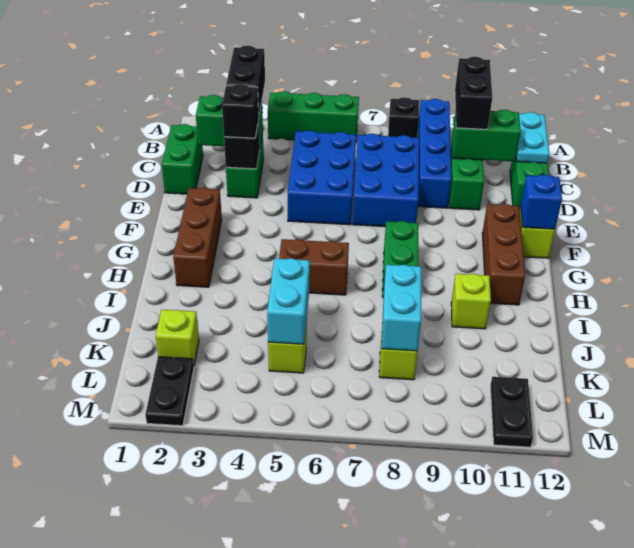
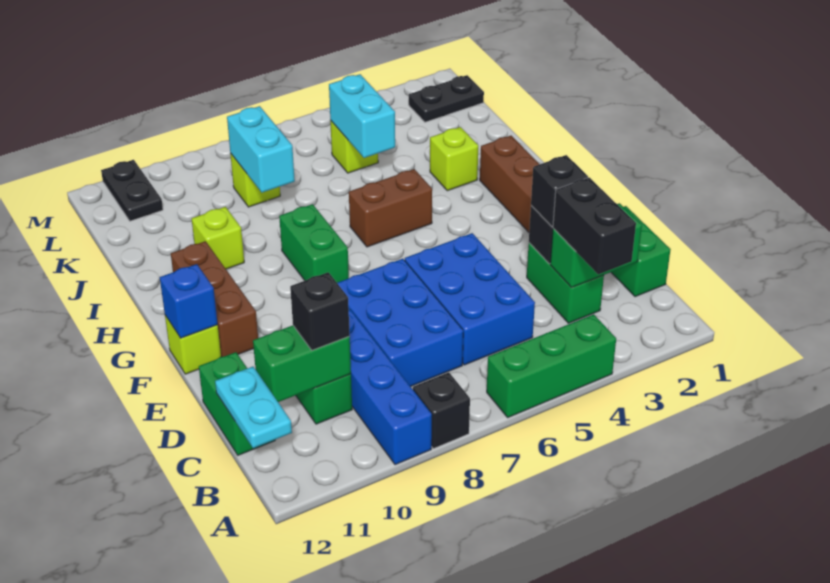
black brick B10:C10 level 3 -> black brick C10 level 3
lime brick K2 level 1 -> lime brick I3 level 1
black plate L2:M2 level 1 -> black plate L1:L2 level 1

